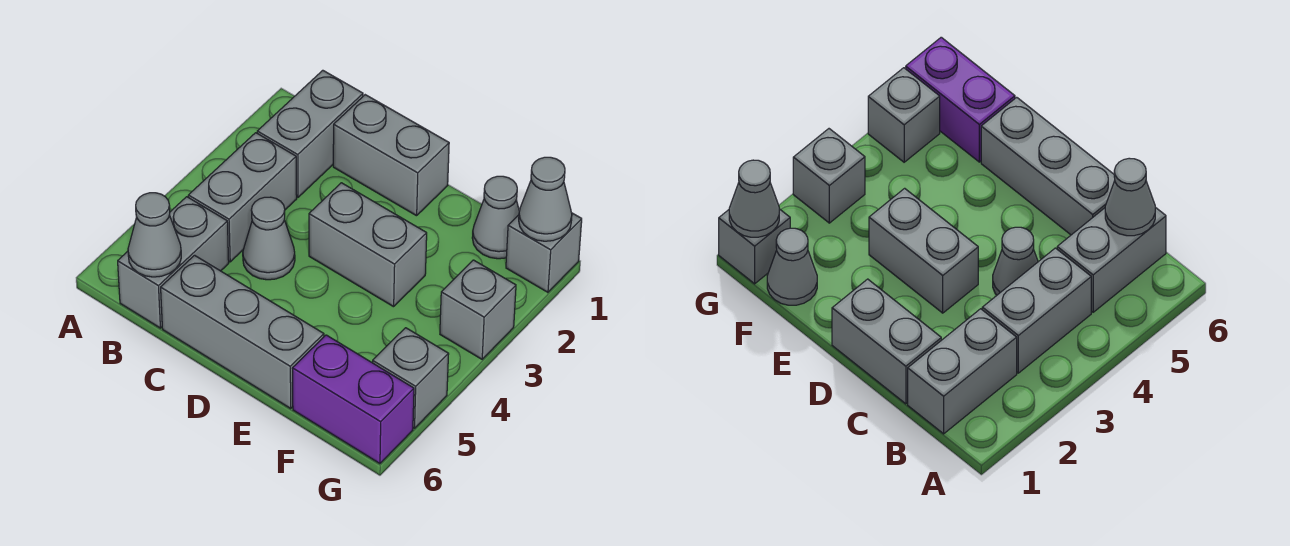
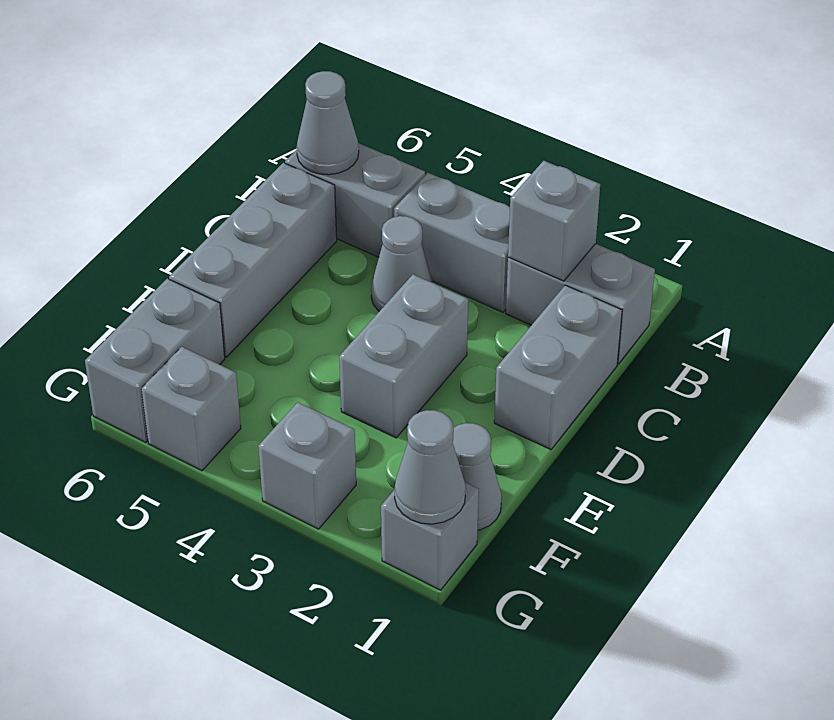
none -> grey brick B2 level 2
purple brick F6:G6 level 1 -> grey brick F6:G6 level 1

